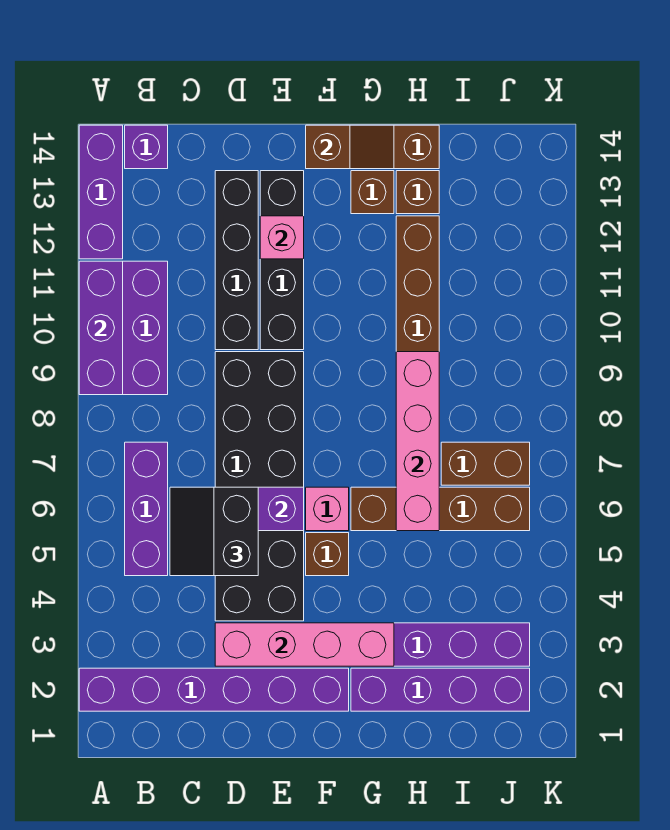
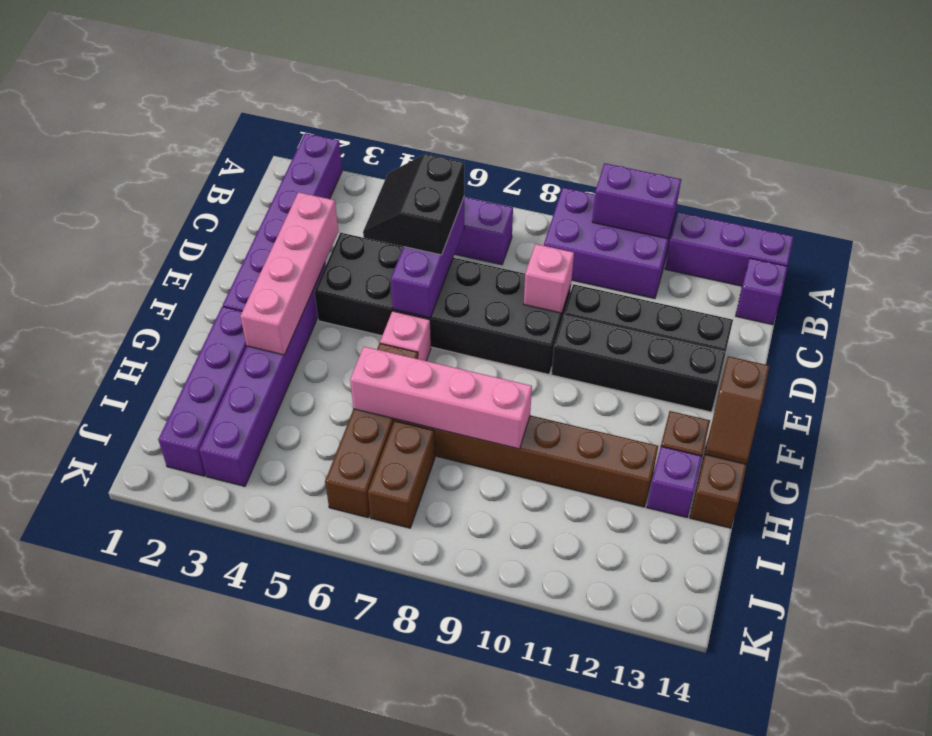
purple brick A9:A11 level 2 -> purple brick A10:A11 level 2
black slope C5:D6 level 3 top D -> black slope C5:D6 level 3 top 6
pink brick E12 level 2 -> pink brick D9 level 2
brown brick F5 level 1 -> none
brown brick H13 level 1 -> purple brick H13 level 1

